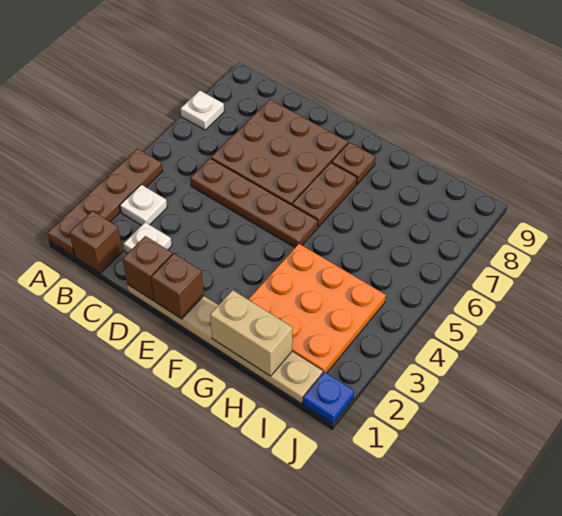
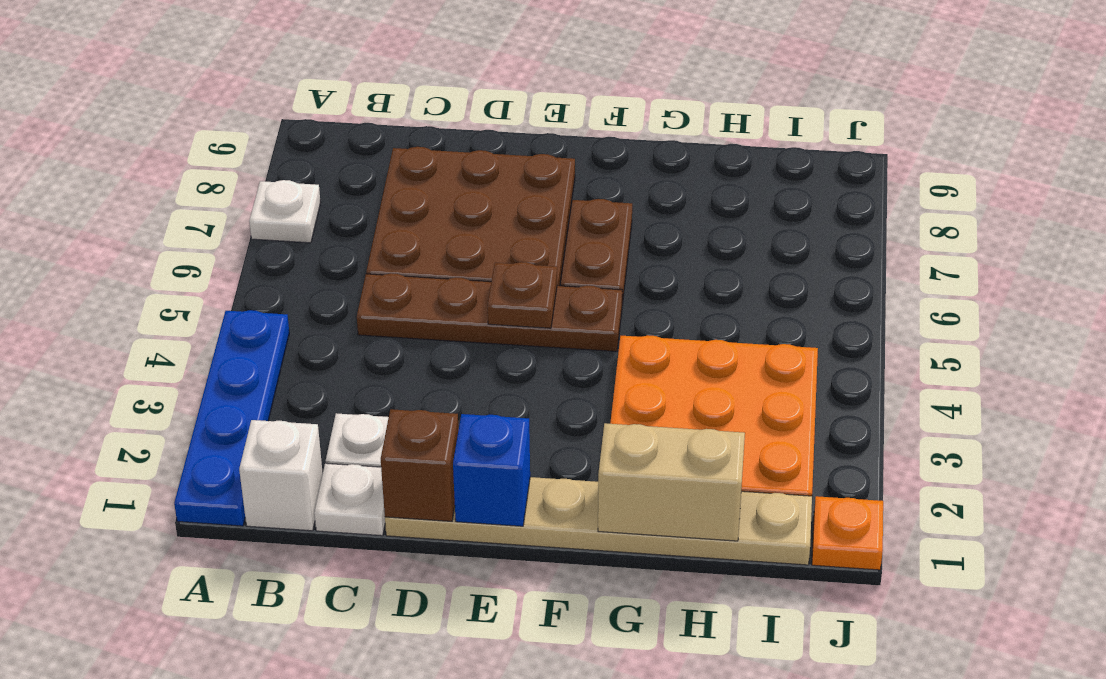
brown plate A1:A4 level 1 -> blue plate A1:A4 level 1
brown brick B1 level 1 -> white brick B1 level 1
white plate B3 level 1 -> white plate C1 level 1
brown brick E1 level 2 -> blue brick E1 level 2
brown plate F8 level 1 -> brown plate E5 level 2
blue plate J1 level 1 -> orange plate J1 level 1

